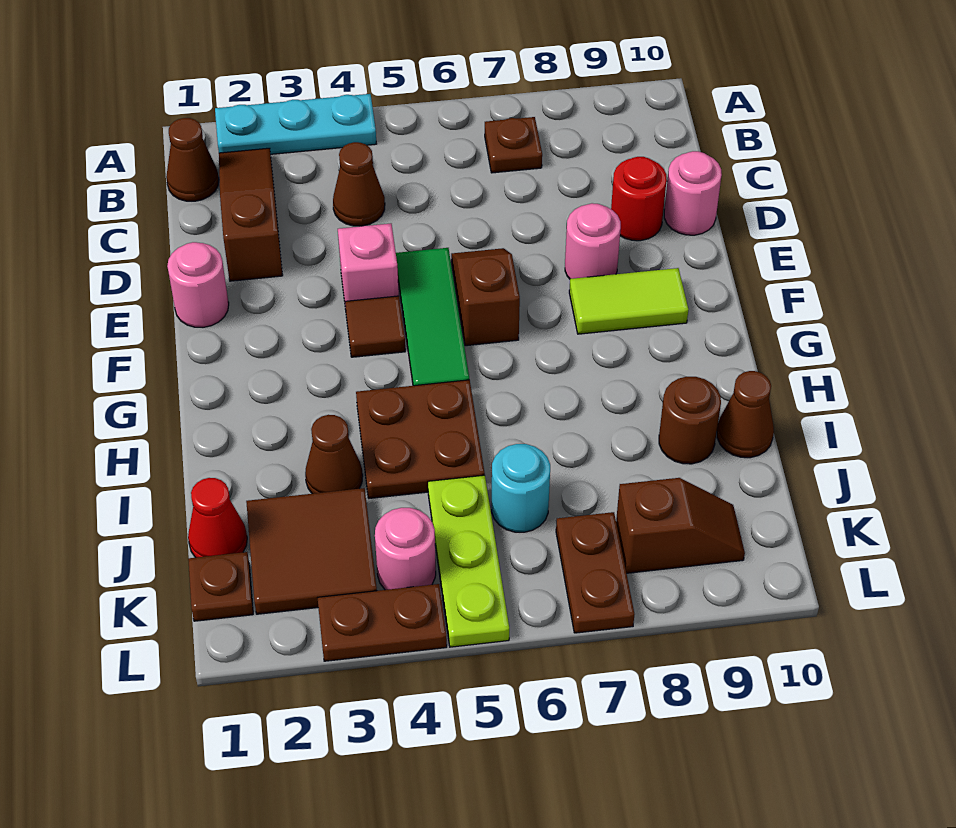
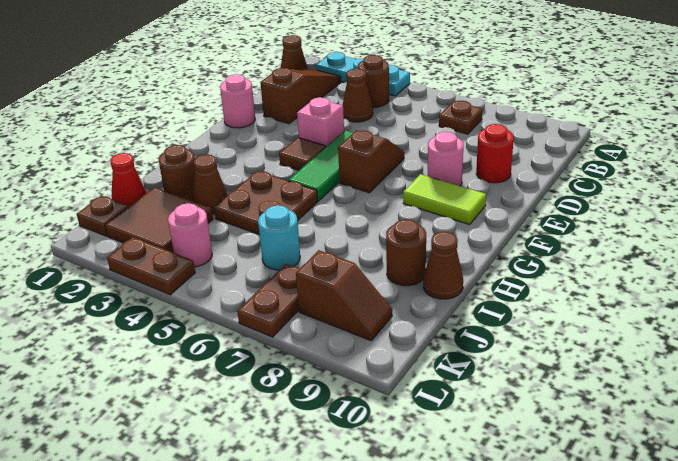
none -> brown round brick B4 level 1
pink round brick D10 level 1 -> none
none -> brown round brick I2 level 1
lime plate J5:L5 level 1 -> none

